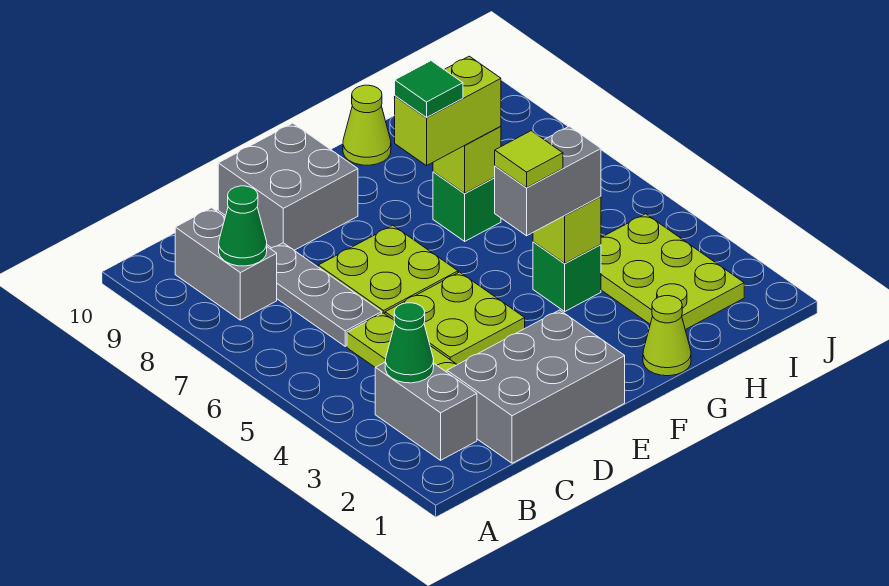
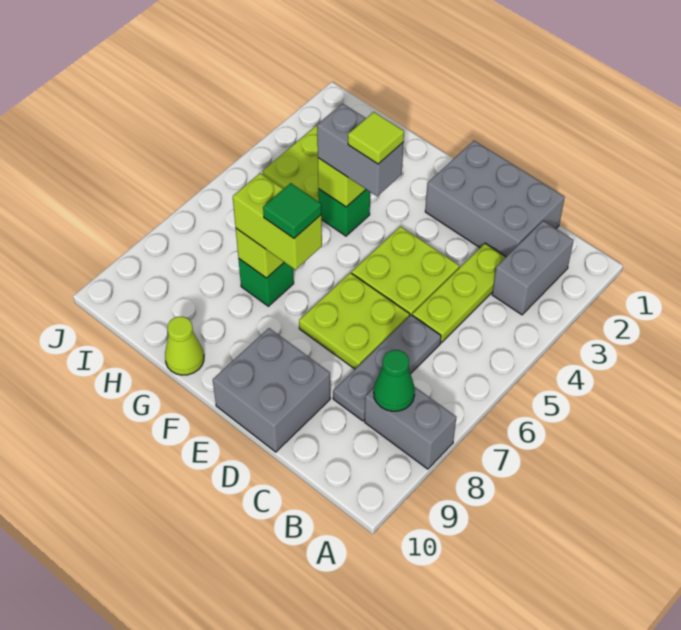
green cone B3 level 2 -> none
grey brick B8:B9 level 1 -> grey brick A8:B8 level 1
lime cone G1 level 1 -> none

